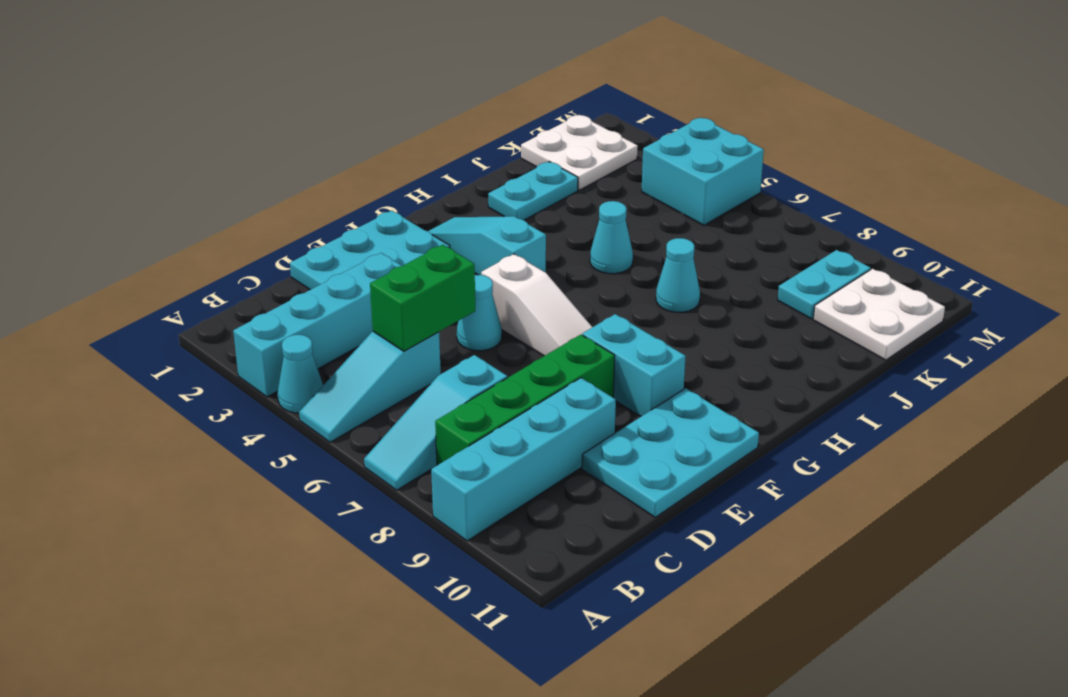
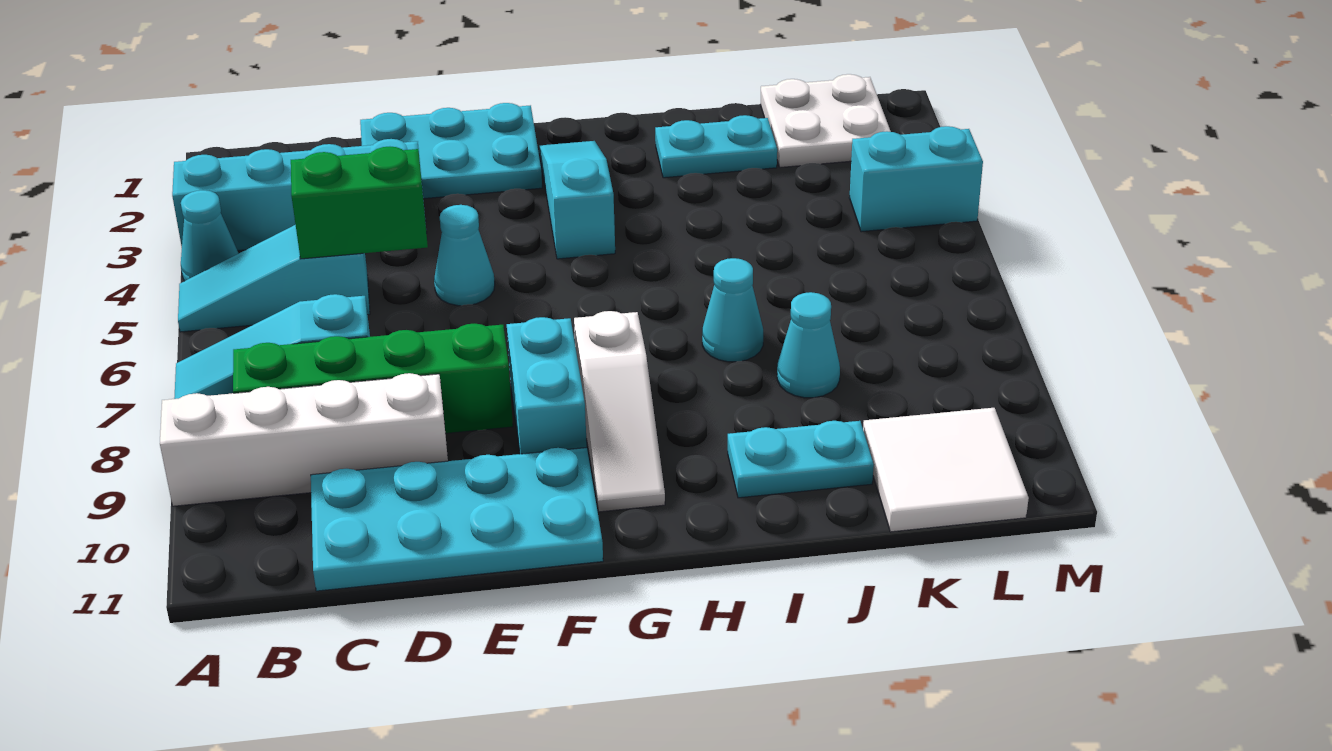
cyan brick A9:D9 level 1 -> white brick A9:D9 level 1
cyan plate D10:F11 level 1 -> cyan plate C10:F11 level 1
white slope F5:F7 level 1 top 5 -> white slope G8:G10 level 1 top 8
cyan cone I5 level 1 -> cyan cone J8 level 1
cyan plate K9:L9 level 1 -> cyan plate I10:J10 level 1
white plate K10:L11 level 1 -> white tile K10:L11 level 1
cyan brick L4:M5 level 1 -> cyan brick L4:M4 level 1

